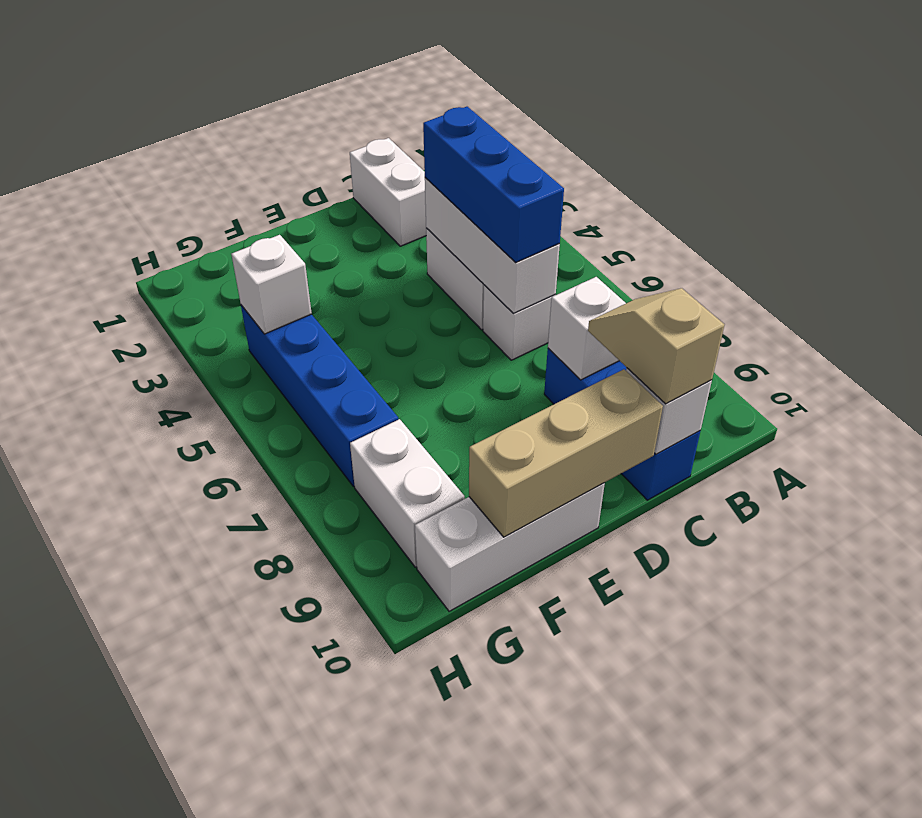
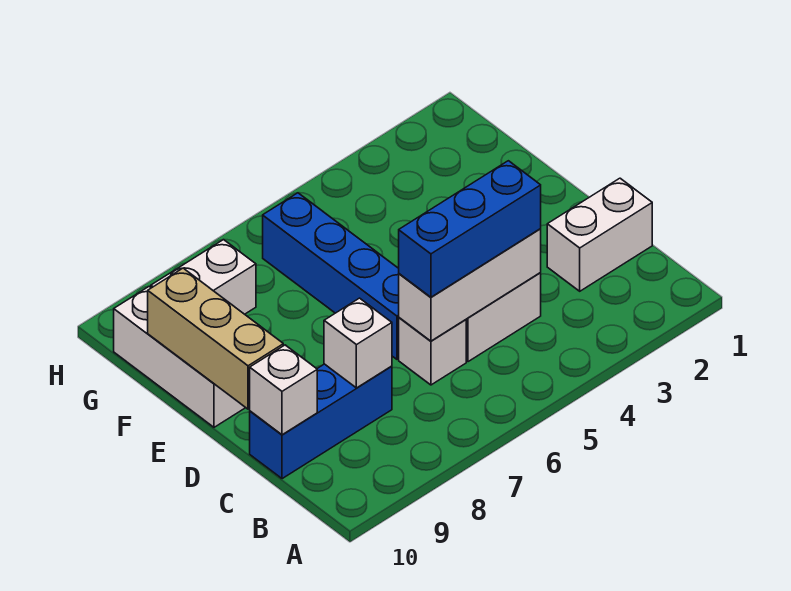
tan slope C9:C10 level 3 top 10 -> none
blue brick G4:G7 level 1 -> blue brick D6:G6 level 1
white brick G4 level 2 -> none

